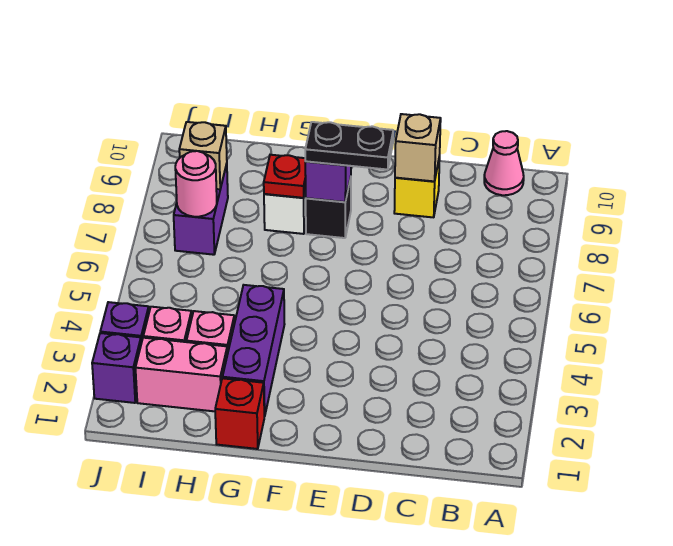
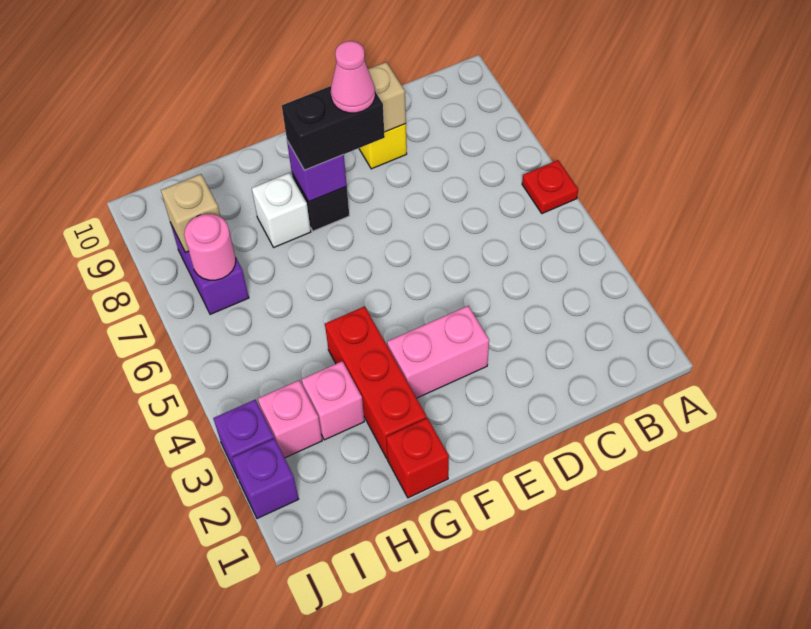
pink cone B10 level 1 -> pink cone E8 level 4
black plate E8:F8 level 3 -> black brick E8:F8 level 3
purple brick G2:G4 level 1 -> red brick G2:G4 level 1
red plate G8 level 2 -> red plate A6 level 1
pink brick H2:I2 level 1 -> pink brick E3:F3 level 1

